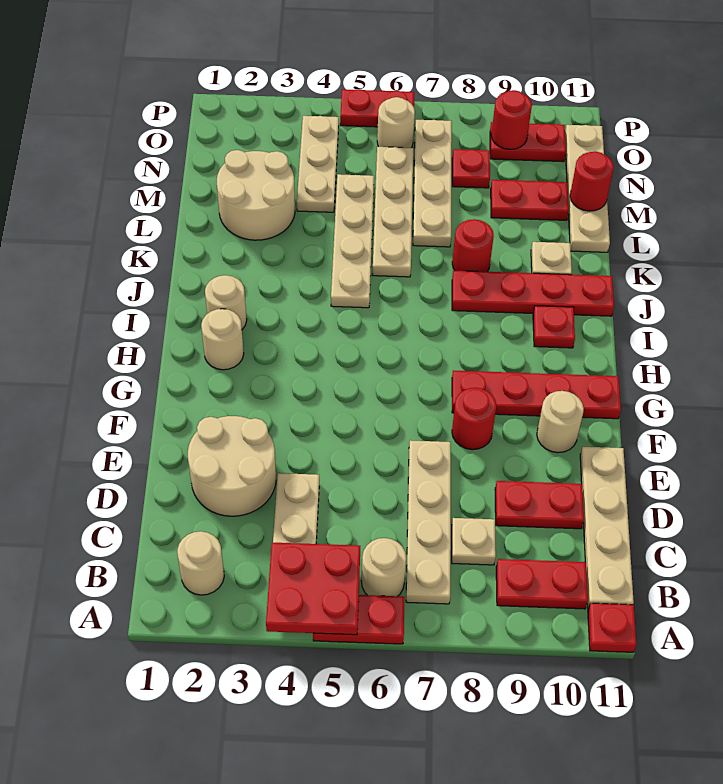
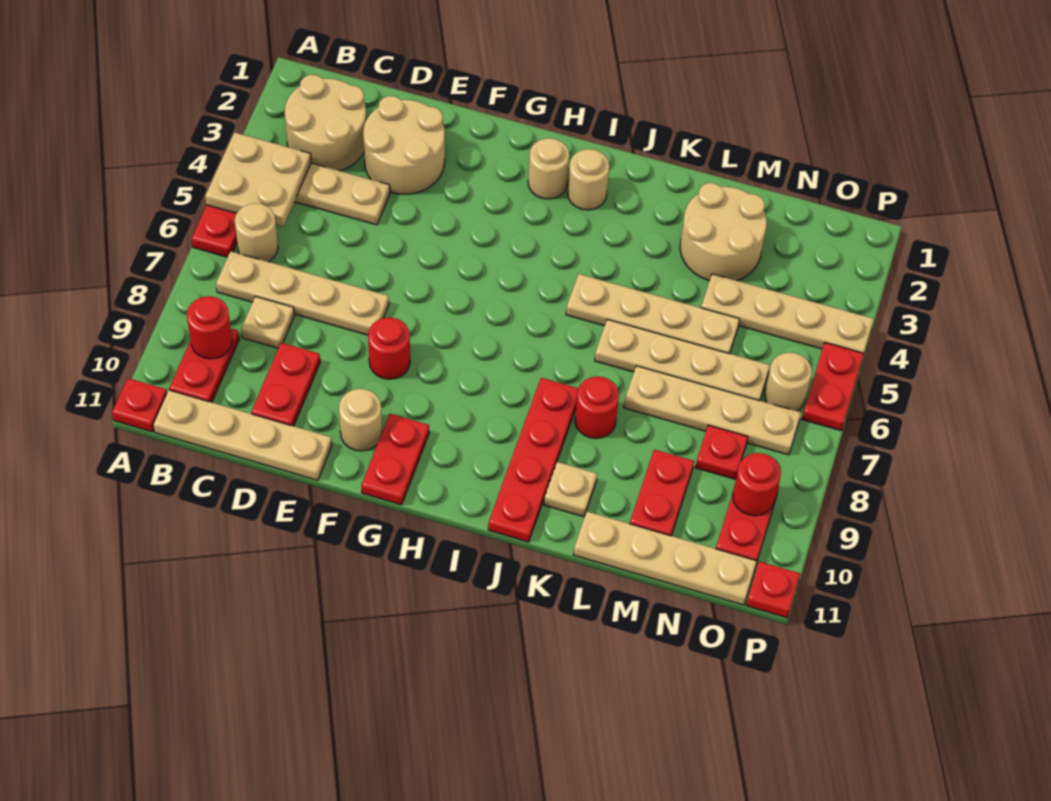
red plate A4:B5 level 2 -> tan plate A4:B5 level 2
tan round brick B2 level 1 -> tan round brick B2:C3 level 1
red plate G8:G11 level 1 -> red plate G10:G11 level 1
red plate I10 level 1 -> red plate P11 level 1
tan plate M4:O4 level 1 -> tan plate M4:P4 level 1
red round brick M11 level 2 -> red round brick B9 level 2

